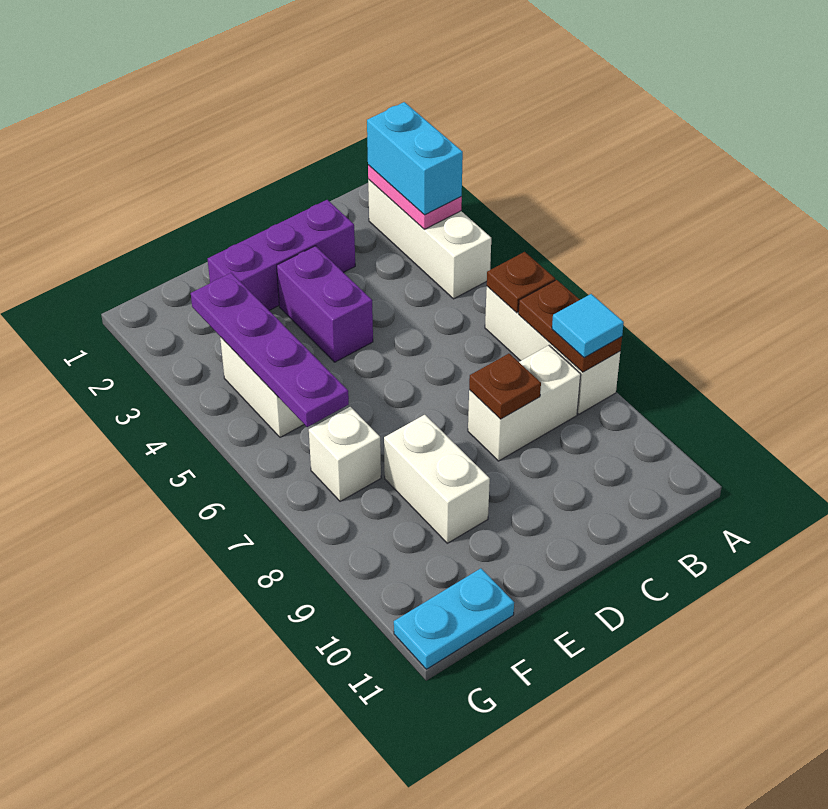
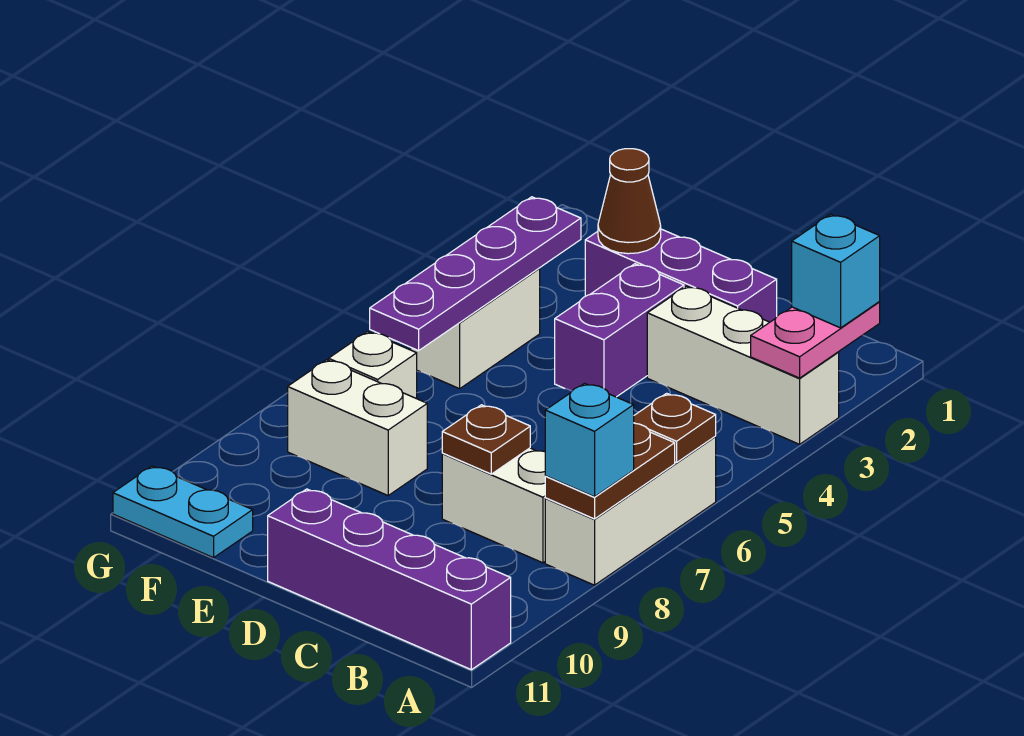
white brick A2:A4 level 1 -> white brick A3:C3 level 1
cyan brick A2:A3 level 3 -> cyan brick A2 level 3
cyan tile A8 level 3 -> cyan brick A8 level 3
none -> purple brick A11:D11 level 1
none -> brown cone E2 level 2
white brick E8:E9 level 1 -> white brick E8:F8 level 1

